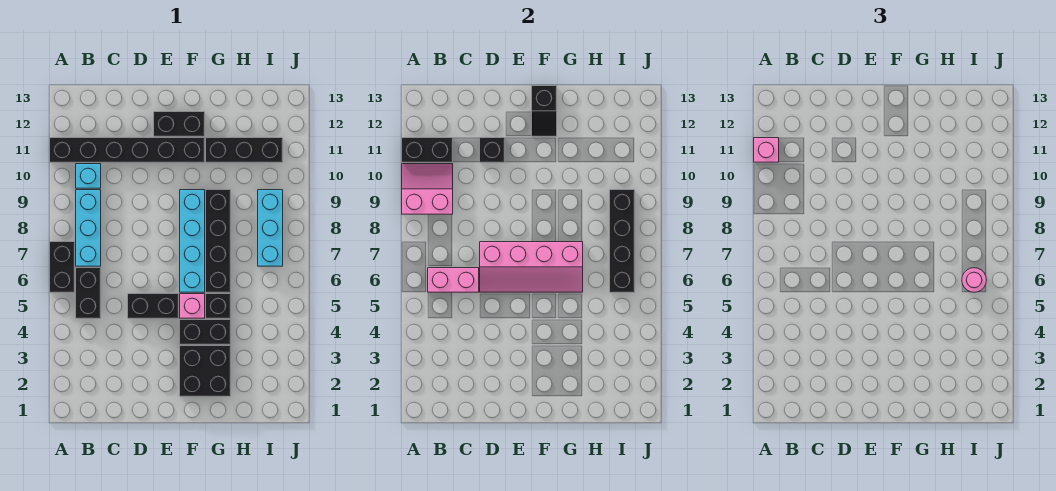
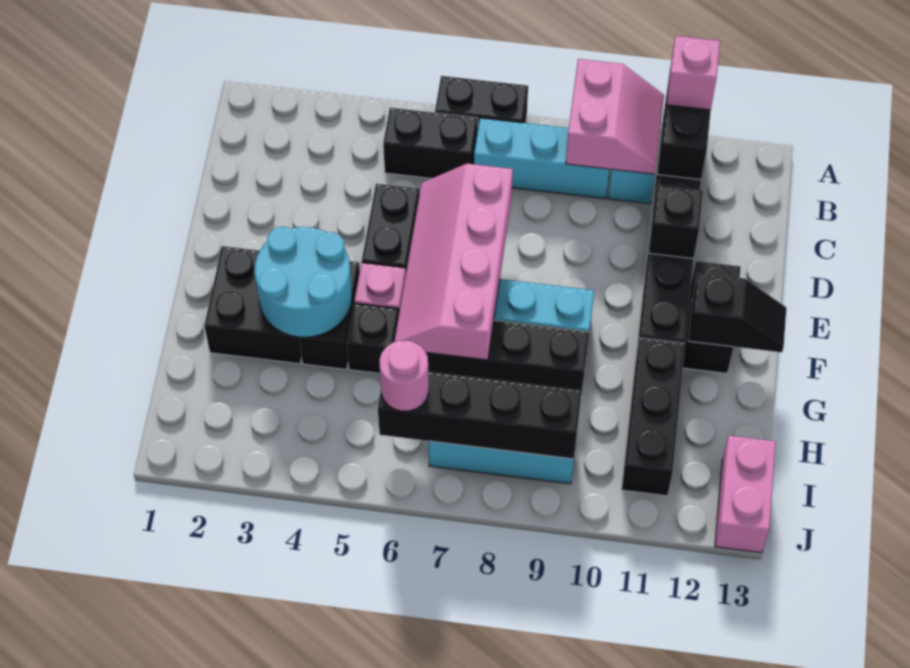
pink brick B6:C6 level 2 -> pink brick I13:J13 level 1
none -> cyan round brick F3:G4 level 2
black slope F12:F13 level 2 top 13 -> black slope F12:F13 level 2 top 12

